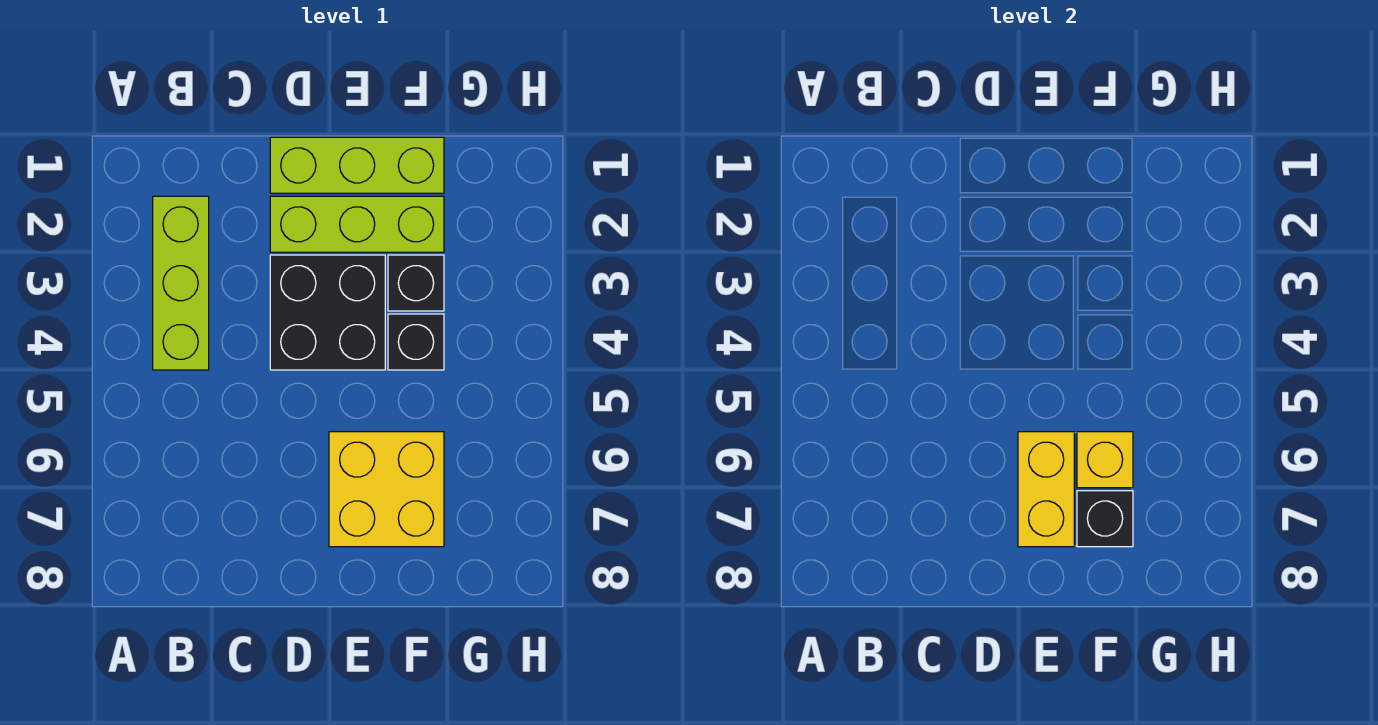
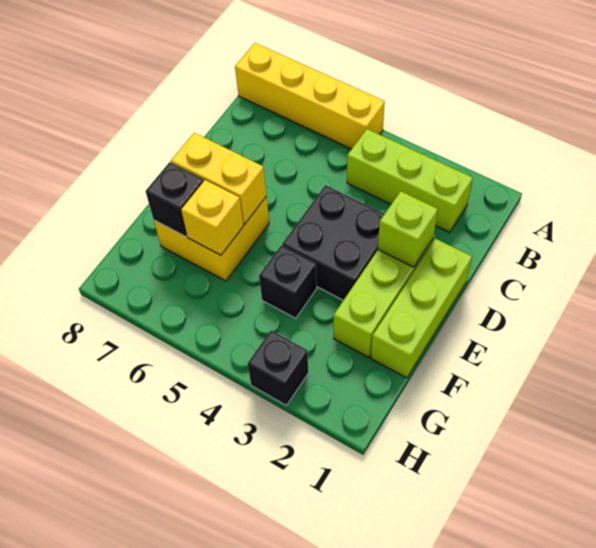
none -> yellow brick A5:A8 level 1
none -> lime brick D2 level 2
black brick F3 level 1 -> black brick H3 level 1

